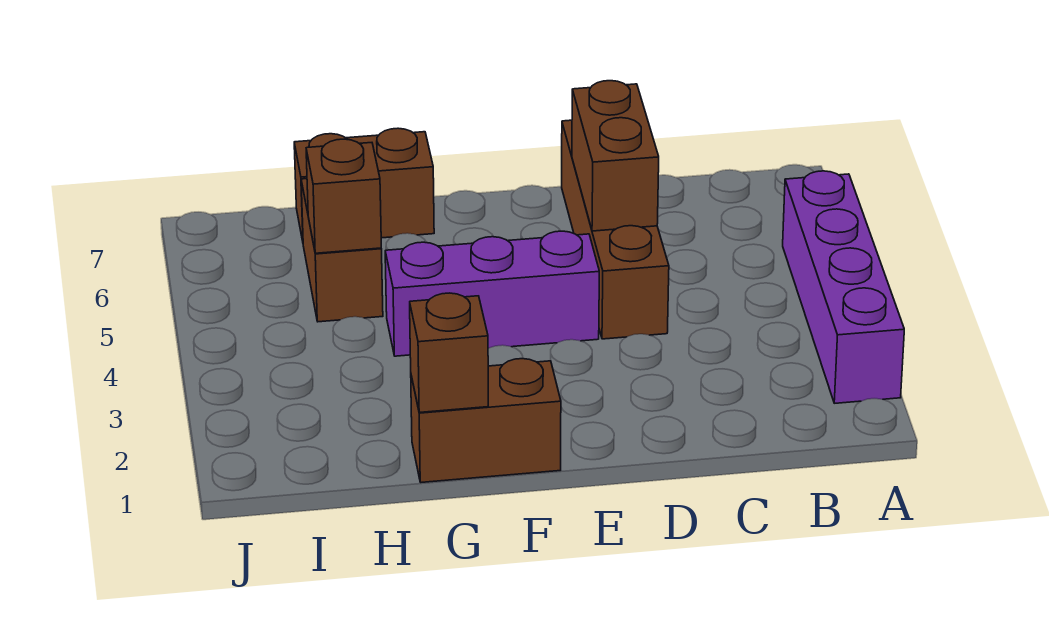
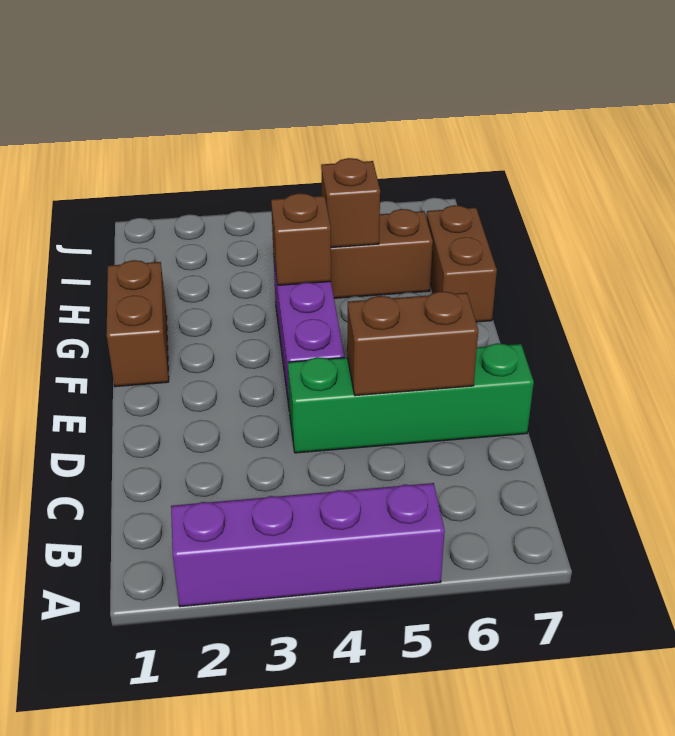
brown brick D4:D7 level 1 -> green brick D4:D7 level 1
brown brick G1 level 2 -> brown brick G4 level 2

